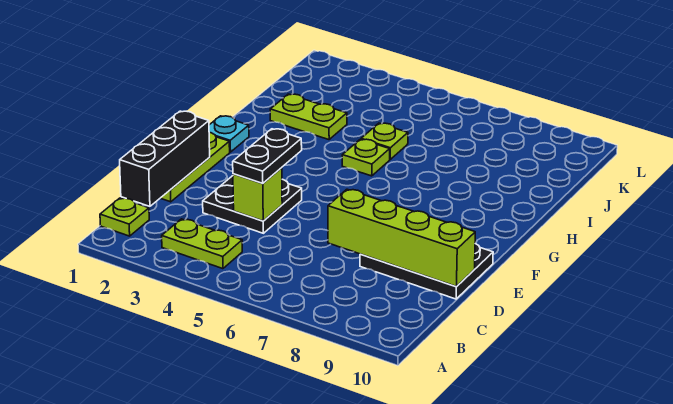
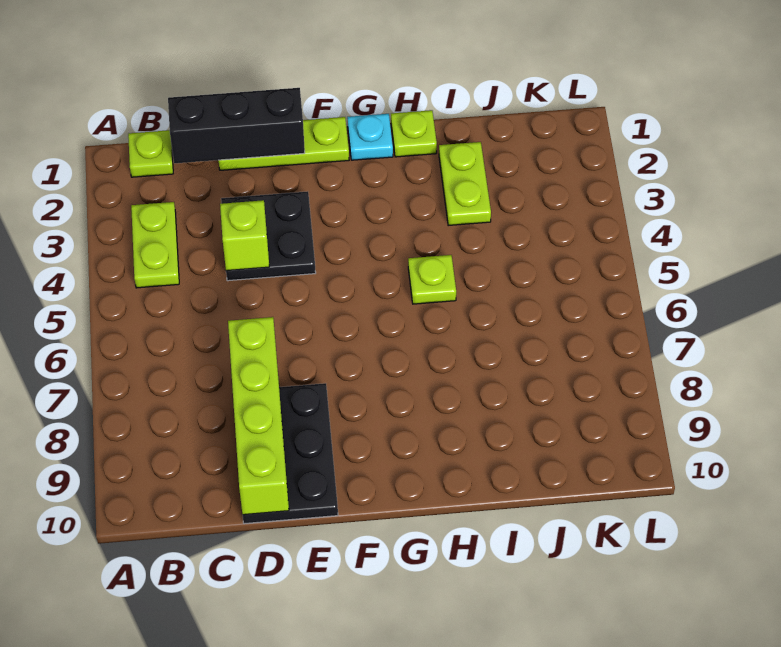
black plate D4:E4 level 3 -> none
lime plate I5 level 1 -> lime plate H1 level 1

